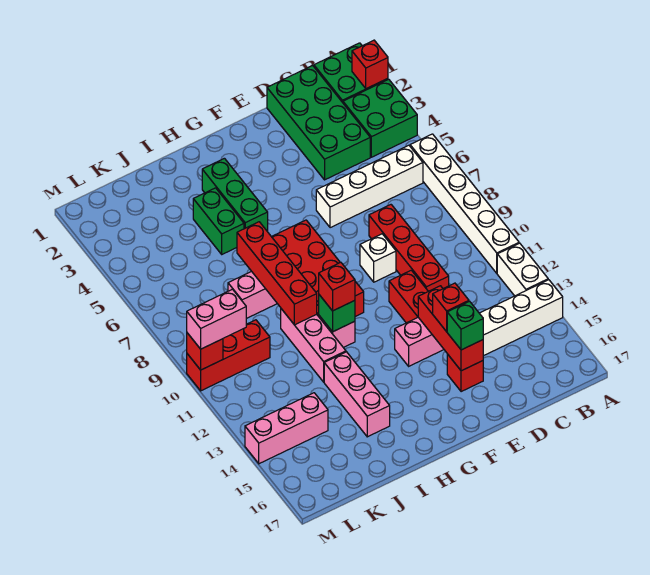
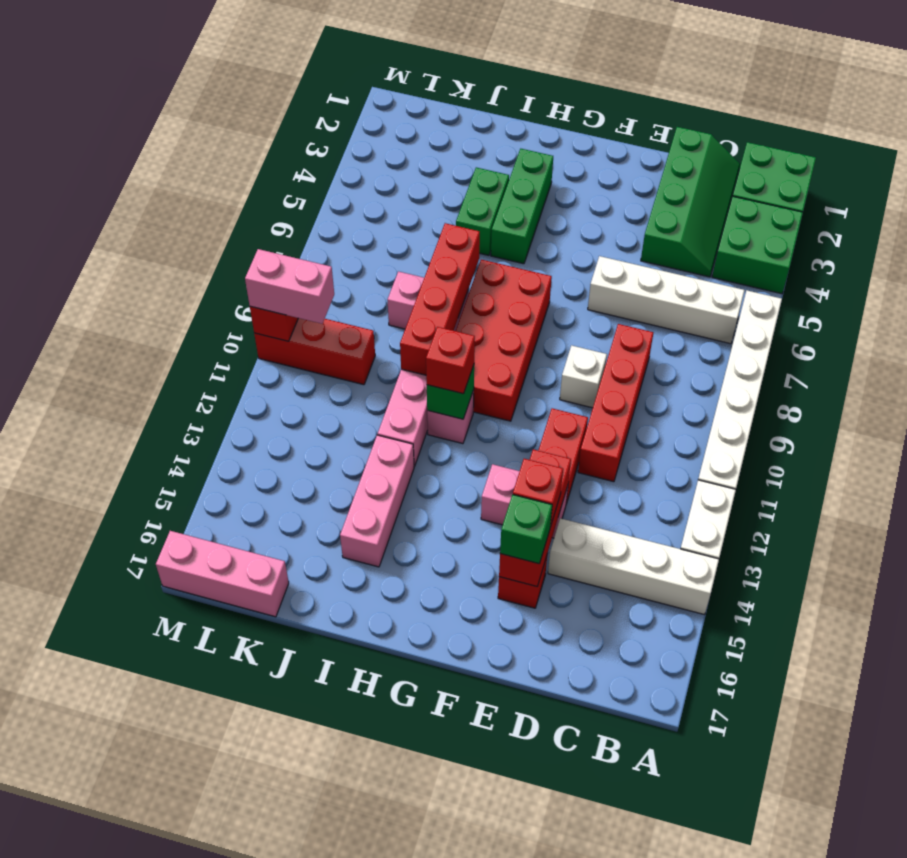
red brick A2 level 2 -> none
green brick C1:D4 level 1 -> green slope C1:D4 level 1 top D
pink brick K14:M14 level 1 -> pink brick K17:M17 level 1

